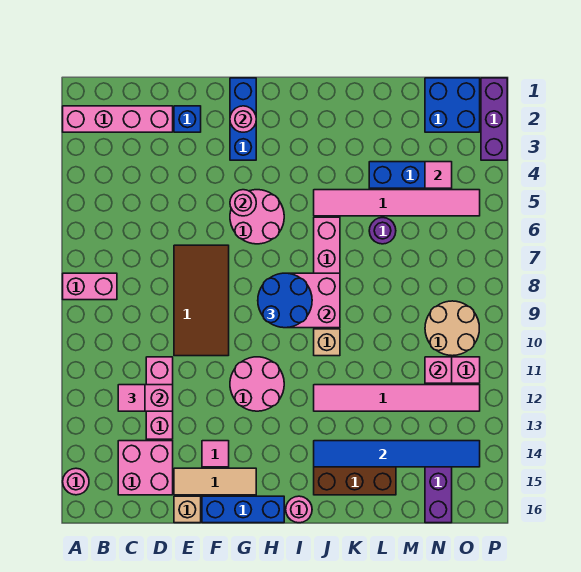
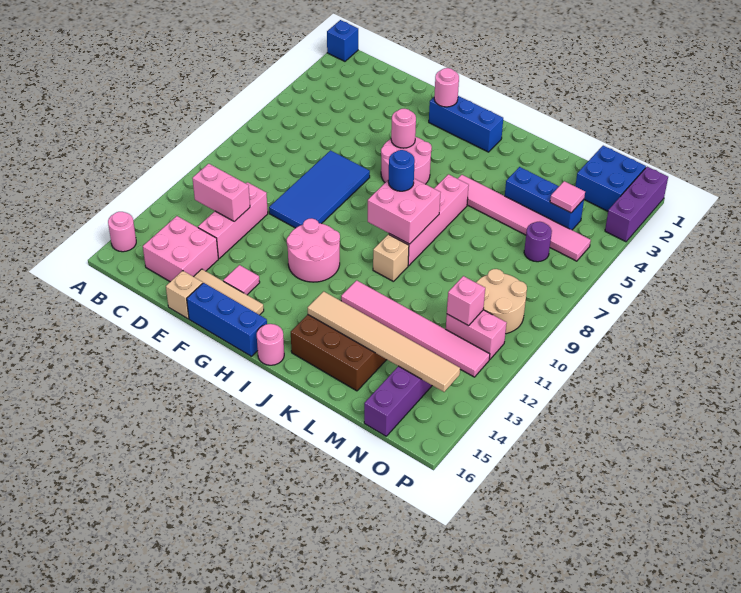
pink brick A2:D2 level 1 -> none
pink brick A8:B8 level 1 -> none
pink tile C12 level 3 -> none
blue brick E2 level 1 -> blue brick A1 level 1
brown tile E7:F10 level 1 -> blue tile E7:F10 level 1
blue brick G1:G3 level 1 -> blue brick G2:I2 level 1
blue round brick H8:I9 level 3 -> blue round brick I8 level 3
blue tile J14:O14 level 2 -> tan tile J14:O14 level 2
purple round brick L6 level 1 -> purple round brick N6 level 1

